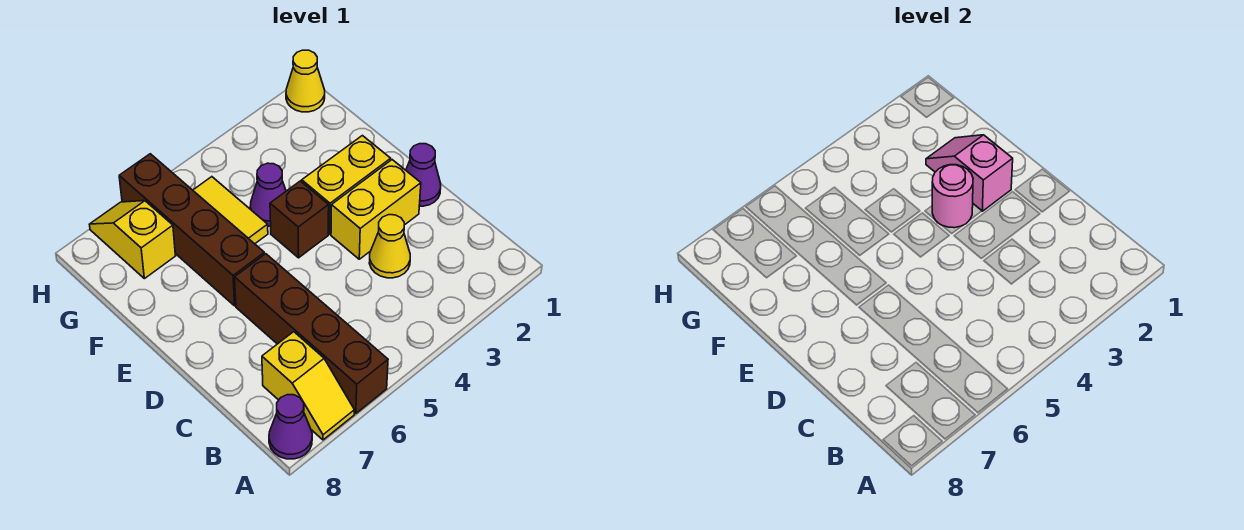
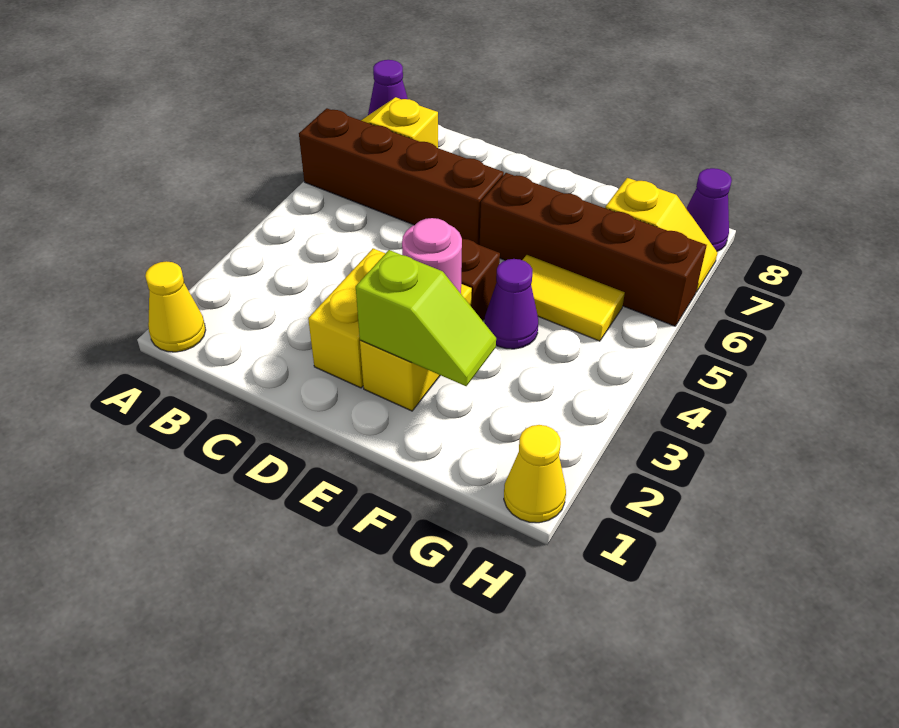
yellow cone C3 level 1 -> yellow cone A1 level 1
purple cone D1 level 1 -> purple cone H8 level 1
pink slope E2:F2 level 2 top E -> lime slope E2:F2 level 2 top E

